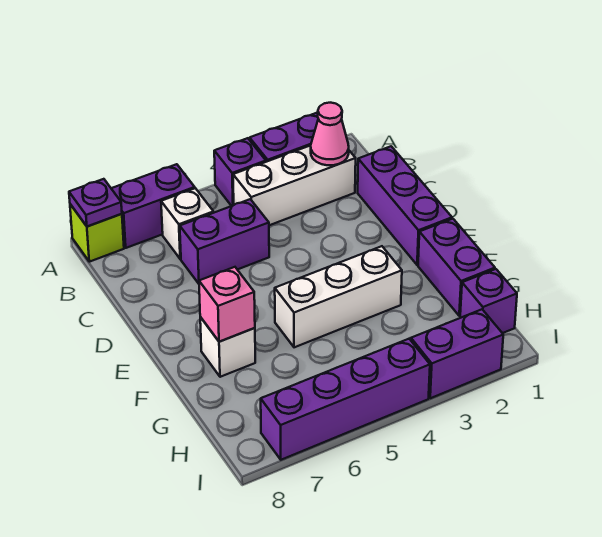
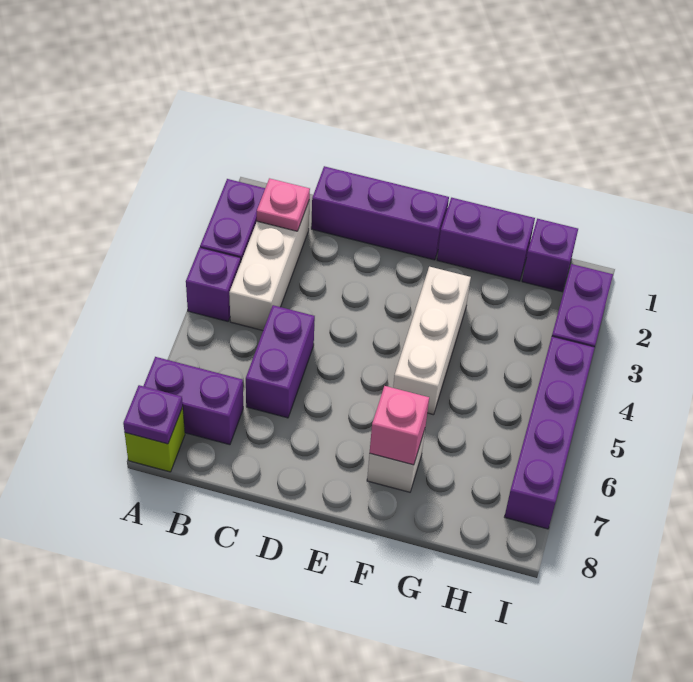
purple brick A6:A7 level 1 -> purple brick A7:B7 level 1
pink cone B2 level 2 -> pink plate B2 level 2
white brick B6 level 1 -> none

